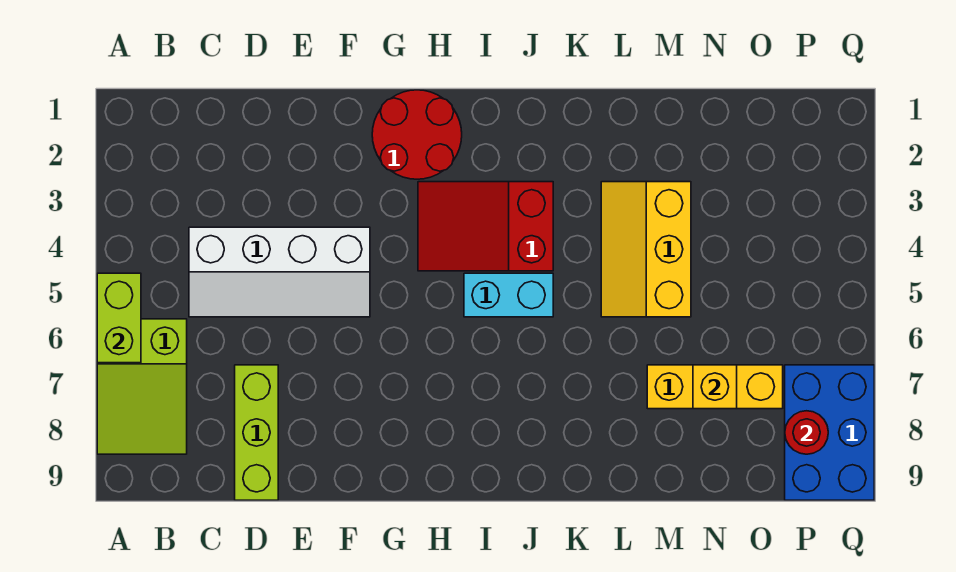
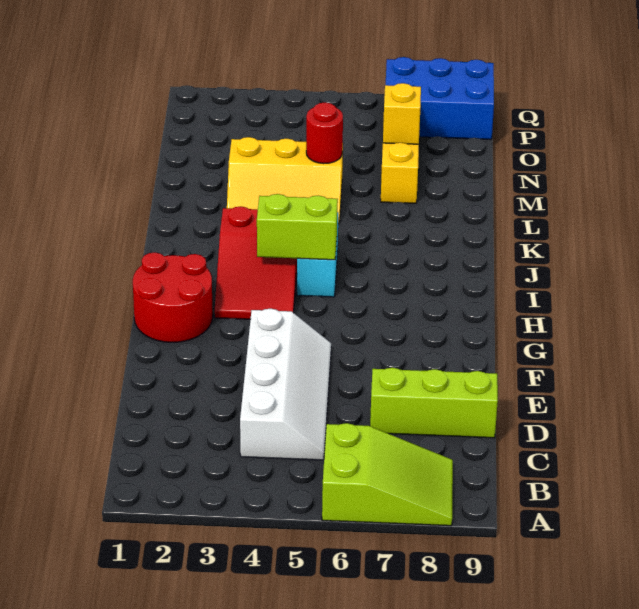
lime brick A5:A6 level 2 -> lime brick I4:I5 level 2
red round brick P8 level 2 -> red round brick M5 level 2

